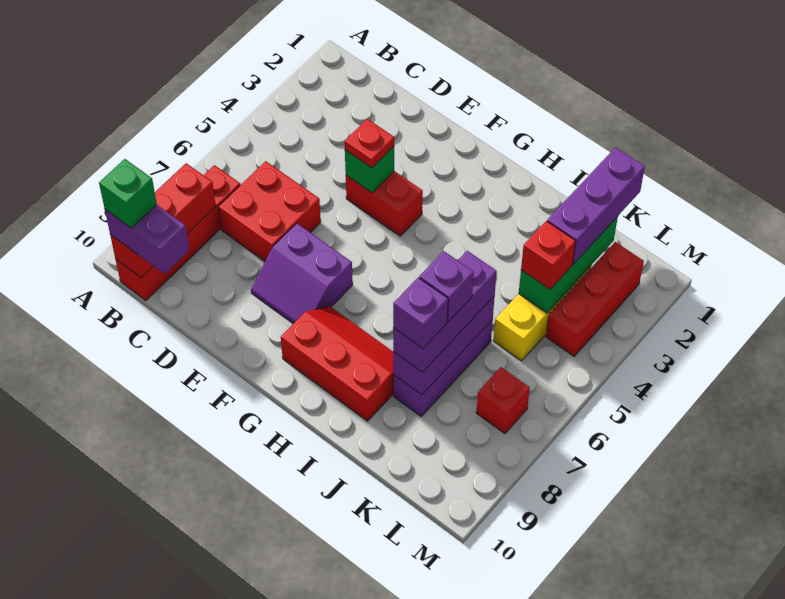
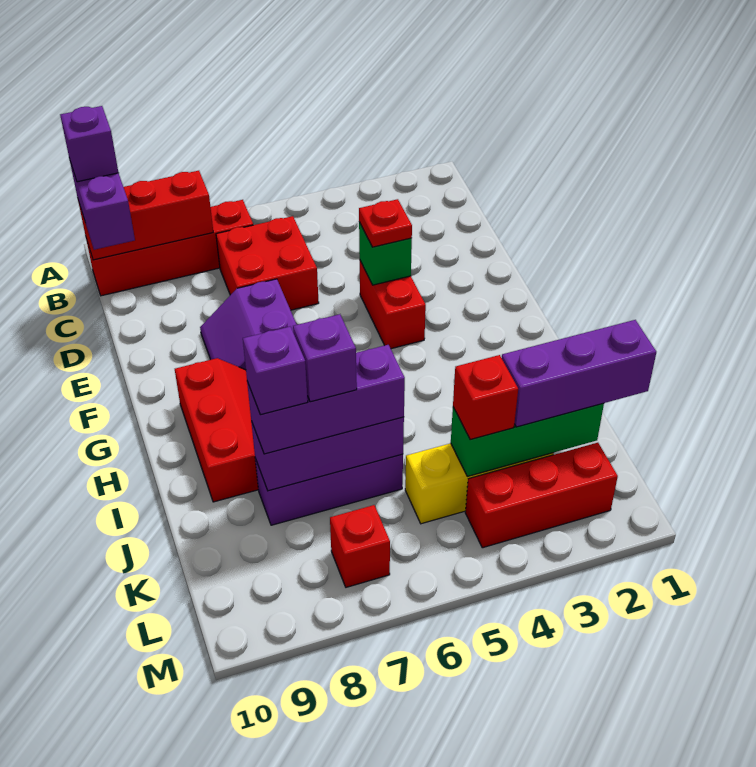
green brick B10 level 4 -> purple brick B10 level 4

